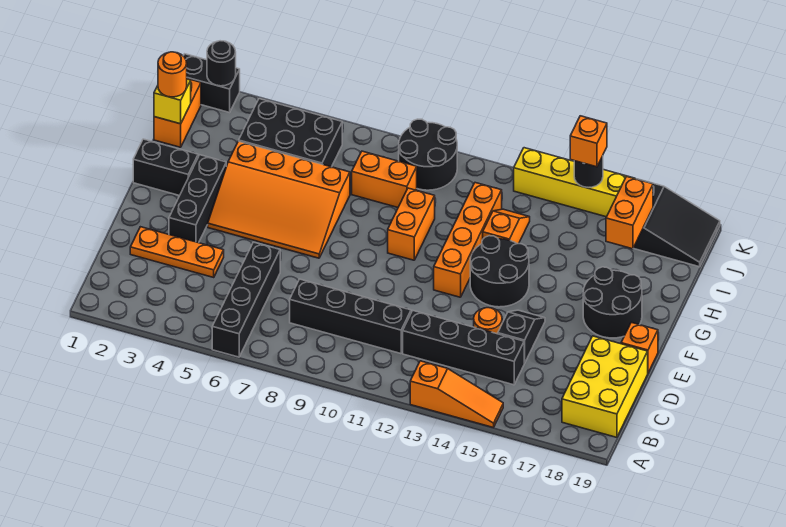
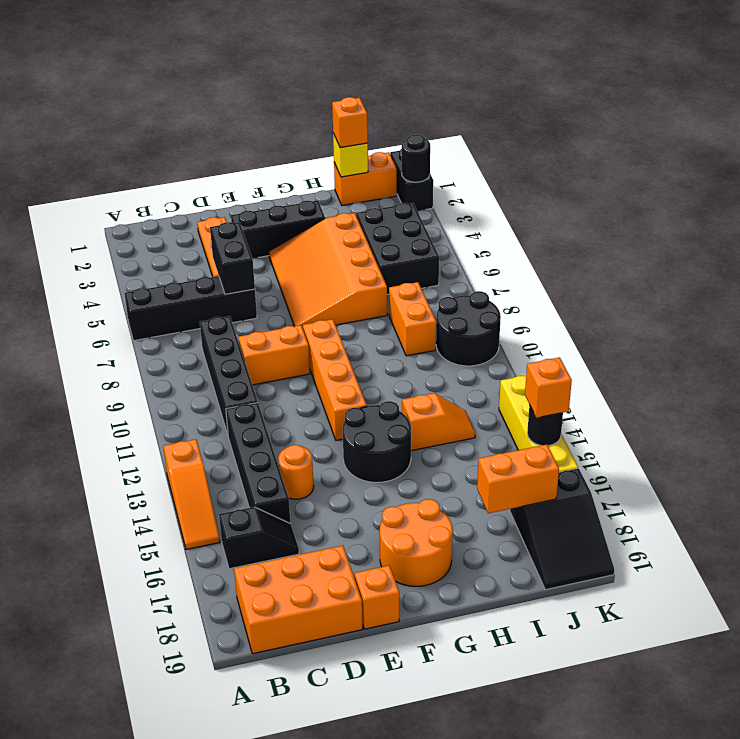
yellow brick B18:D19 level 1 -> orange brick B18:D19 level 1
black slope D15:E15 level 1 top D -> black slope B16:C16 level 1 top B
orange brick F12:I12 level 1 -> orange brick F9:F12 level 1
black round brick F17:G18 level 1 -> orange round brick F17:G18 level 1
black brick G1:G2 level 1 -> black brick D5:D6 level 2
orange brick G10:H10 level 1 -> orange brick D9:E9 level 1
orange round brick I1 level 3 -> orange brick I1 level 3

